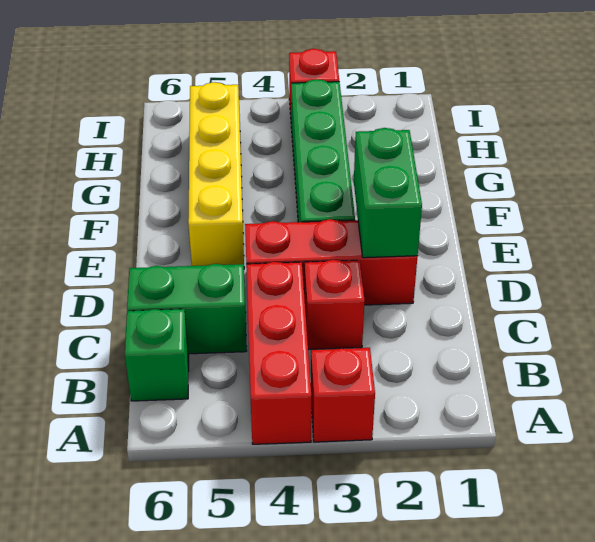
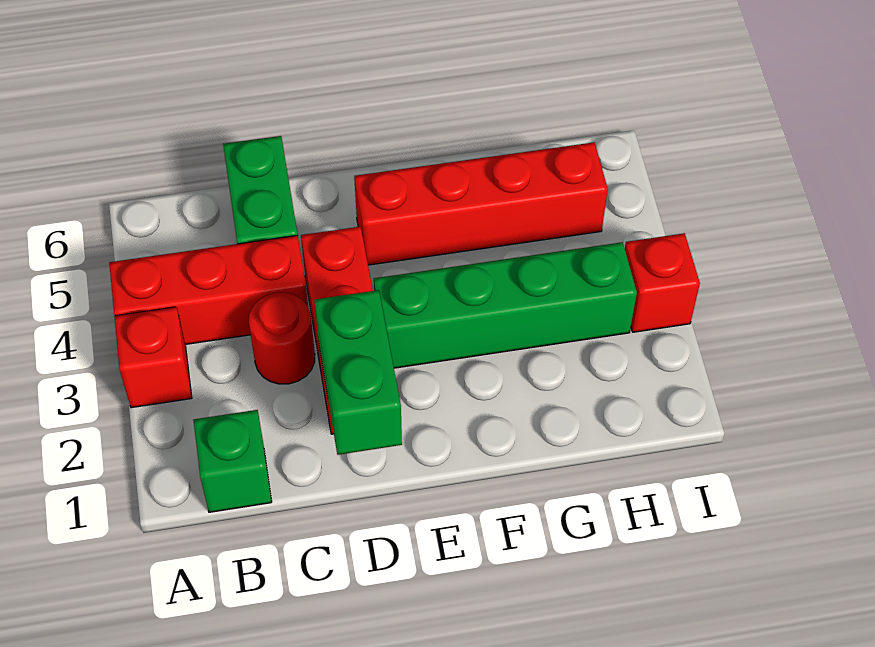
green brick B6 level 1 -> green brick B1 level 1
red brick C3 level 1 -> red round brick C3 level 1
green brick D2:E2 level 2 -> green brick D1:D2 level 2
yellow brick E5:H5 level 1 -> red brick E5:H5 level 1

